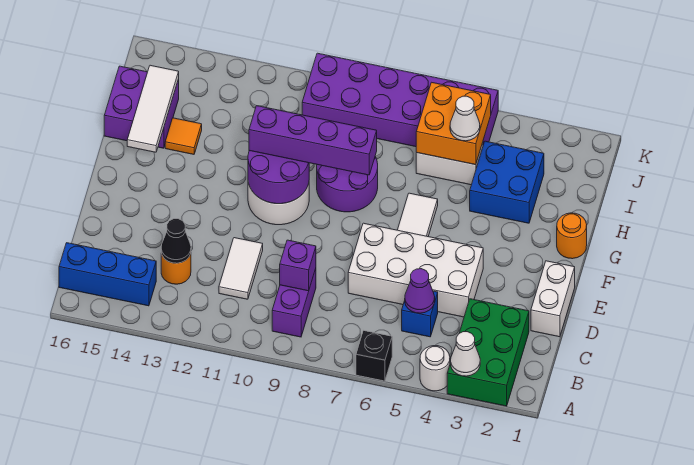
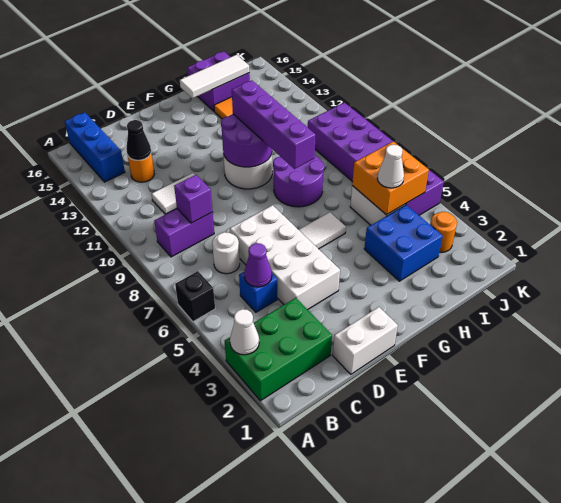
white round brick A4 level 1 -> white round brick C7 level 1
orange round brick G1 level 1 -> orange round brick J3 level 1

